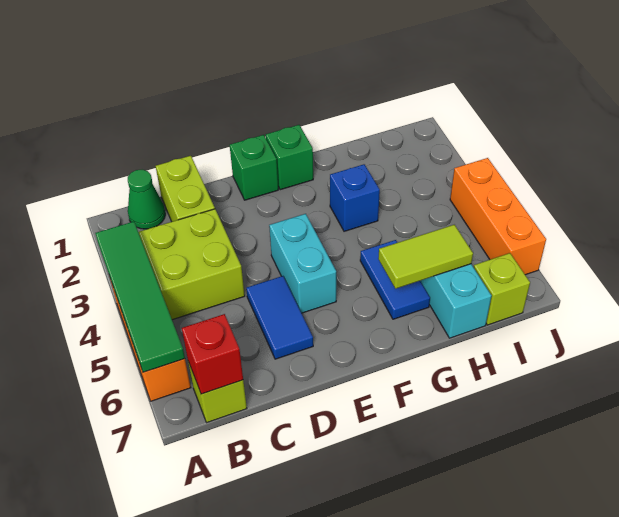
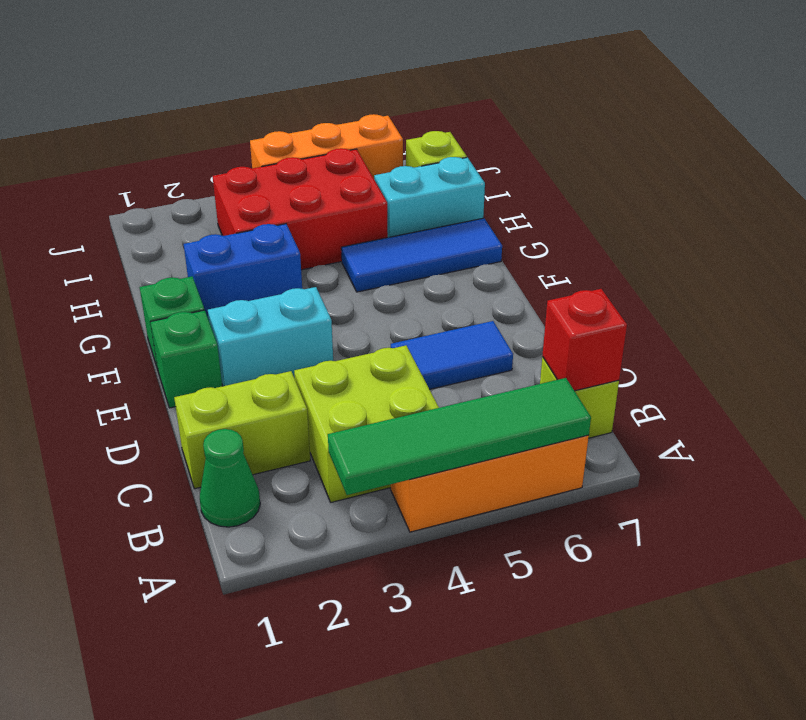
cyan brick E4:E5 level 1 -> cyan brick E2:E3 level 1
blue brick G3 level 1 -> blue brick G2:G3 level 1
blue tile G5:G6 level 1 -> blue tile G5:G7 level 1
lime tile G6:H6 level 2 -> none
none -> red brick H3:I5 level 1

